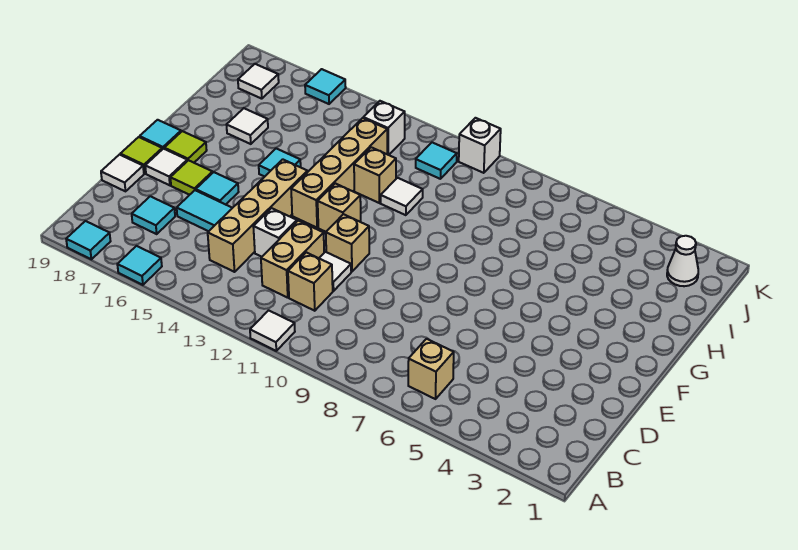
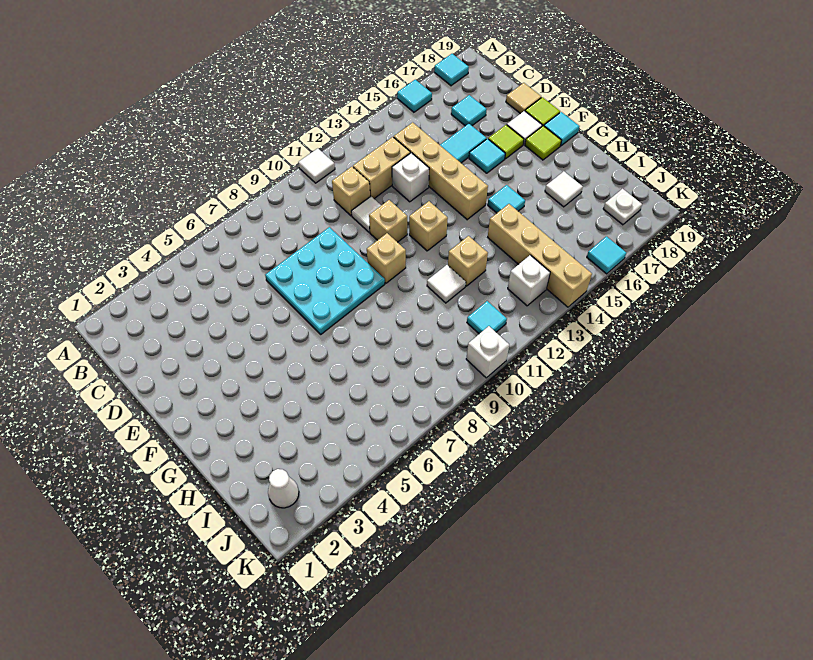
tan brick B6 level 1 -> tan brick F10 level 1
tan brick C12:D12 level 1 -> tan brick C12:C13 level 1
none -> cyan plate D7:F9 level 1
white tile D19 level 1 -> tan tile D19 level 1
tan brick F13:I13 level 1 -> tan brick H14:K14 level 1
white tile J18 level 1 -> white plate J18 level 1

